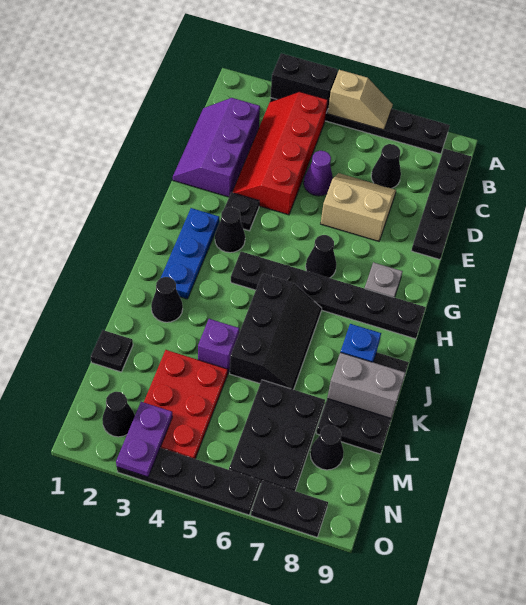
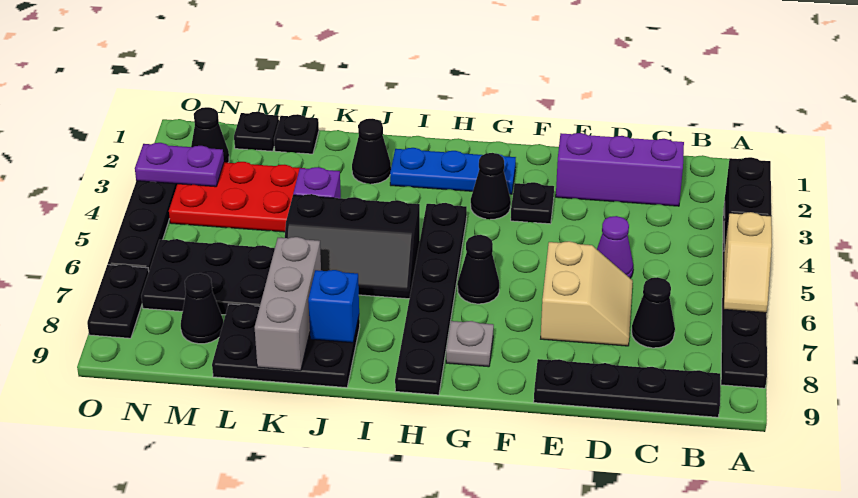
red slope B3:E4 level 1 top 4 -> none
grey brick K8:K9 level 2 -> grey brick K7:K9 level 2
none -> black plate M1 level 1

